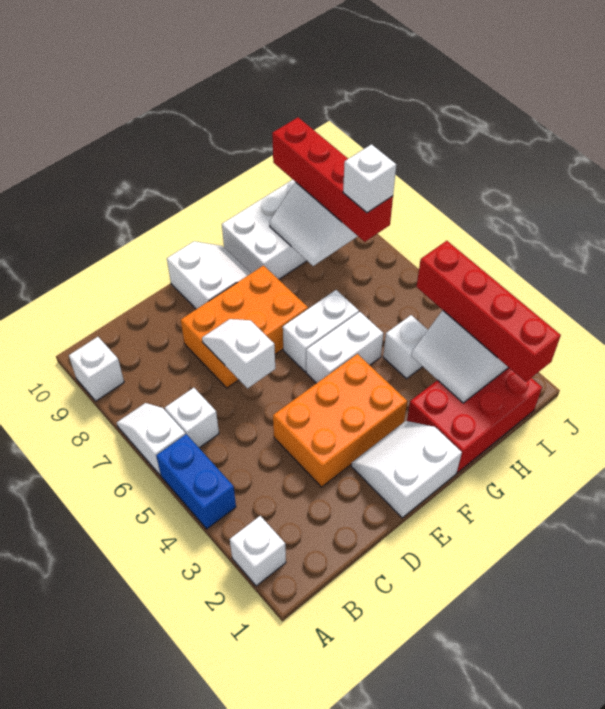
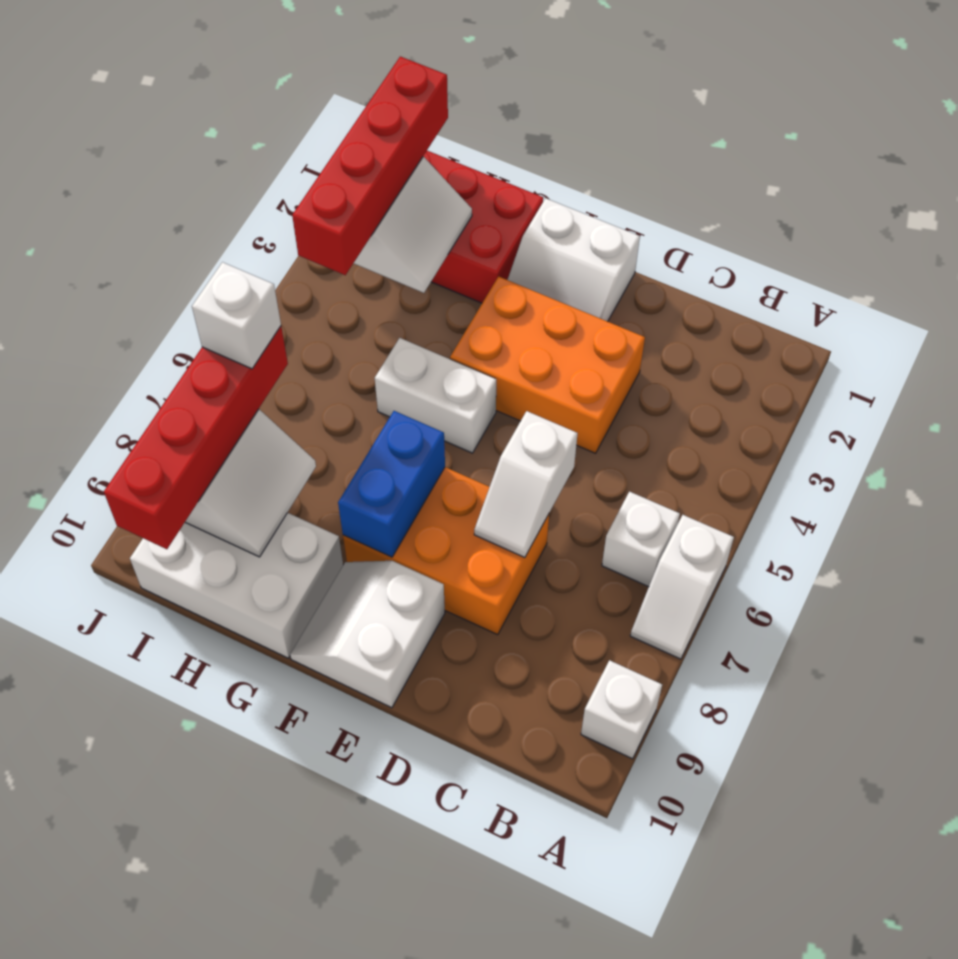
white brick A2 level 1 -> none
blue brick A4:A5 level 1 -> blue brick F7:F8 level 2
white brick F6:G6 level 1 -> none
white brick H4 level 1 -> none

